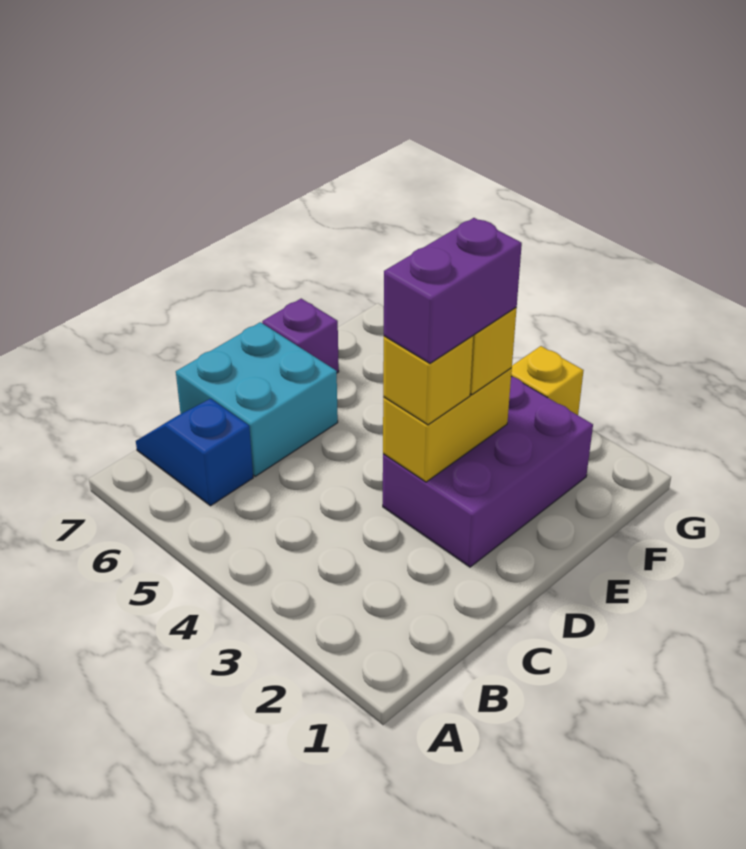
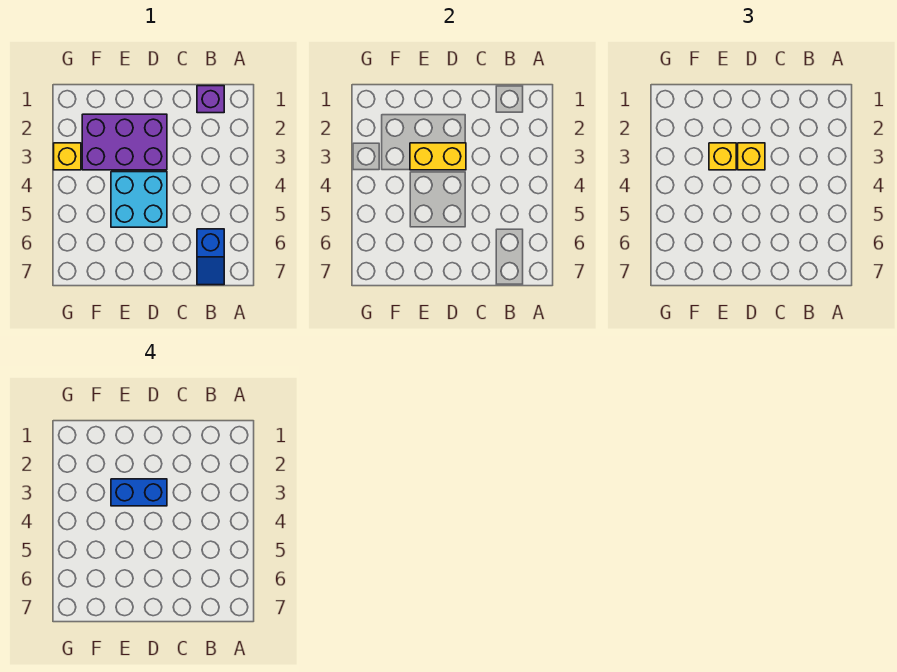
cyan brick C6:D7 level 1 -> cyan brick D4:E5 level 1
purple brick D3:E3 level 4 -> blue brick D3:E3 level 4
purple brick E7 level 1 -> purple brick B1 level 1

